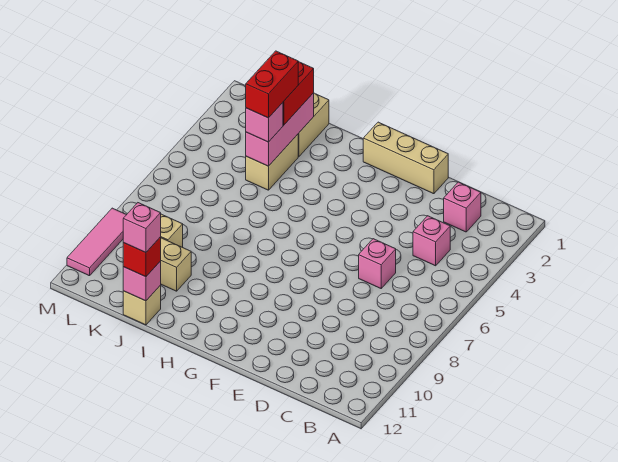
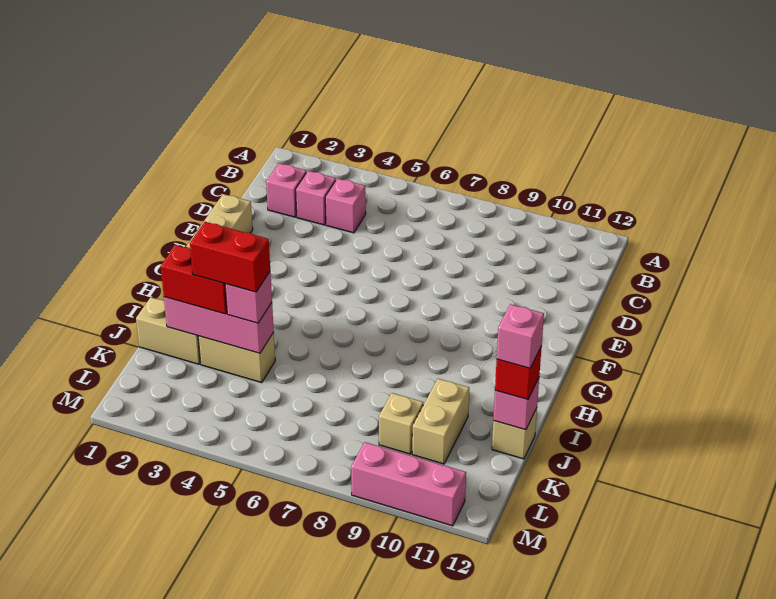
pink brick D6 level 1 -> pink brick C3 level 1
pink tile M9:M11 level 1 -> pink brick M9:M11 level 1

